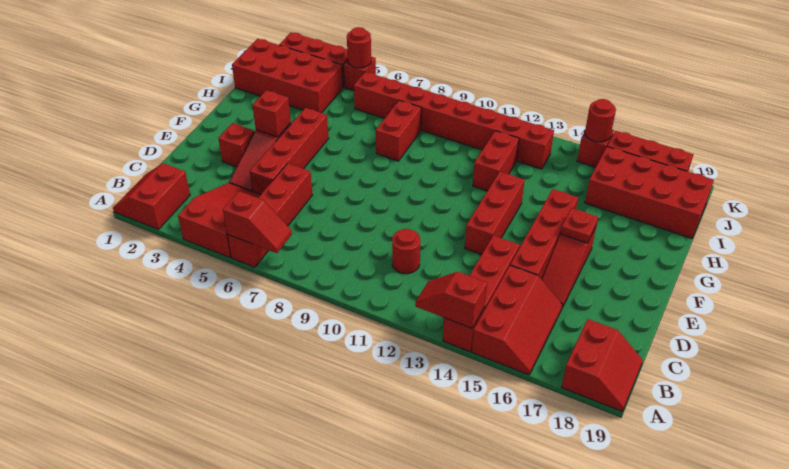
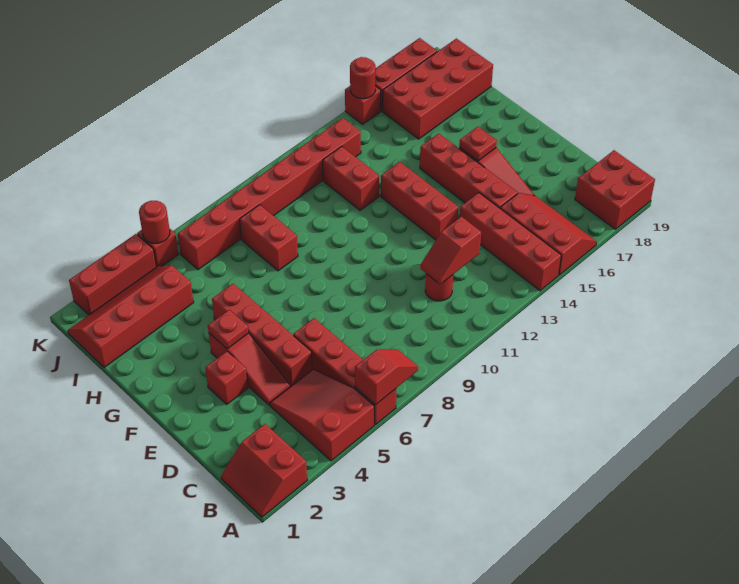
red slope A13:A14 level 2 top 14 -> red slope C11:C12 level 2 top 12
red slope A18:B19 level 1 top 18 -> red brick A18:B19 level 1
red brick F4 level 2 -> red plate F4 level 2
red brick I1:J4 level 1 -> red slope I1:J4 level 1 top I

